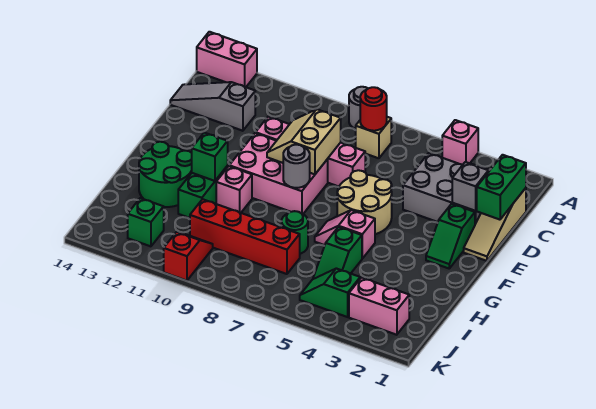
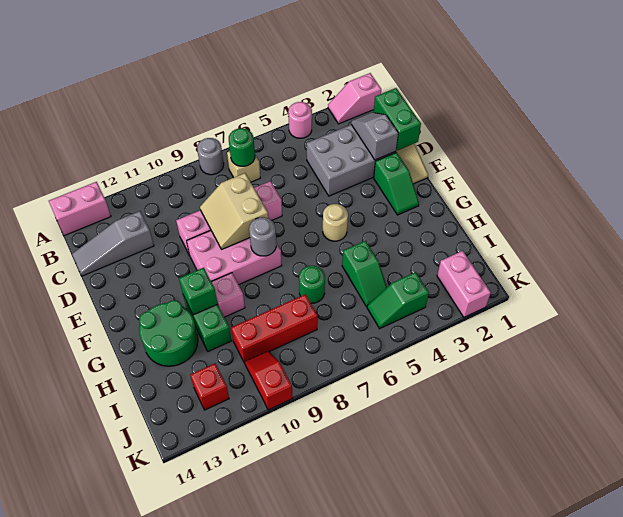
pink brick A4 level 1 -> pink round brick A4 level 1
red round brick B7 level 2 -> green round brick B7 level 2
tan round brick E5:F6 level 1 -> tan round brick F5 level 1
pink slope G5:G6 level 1 top 5 -> pink slope A1:A2 level 1 top 1
red brick I7:I10 level 1 -> red brick I8:I10 level 1
pink brick J2:J3 level 1 -> pink brick J2:K2 level 1
green brick J12 level 1 -> red brick J12 level 1

